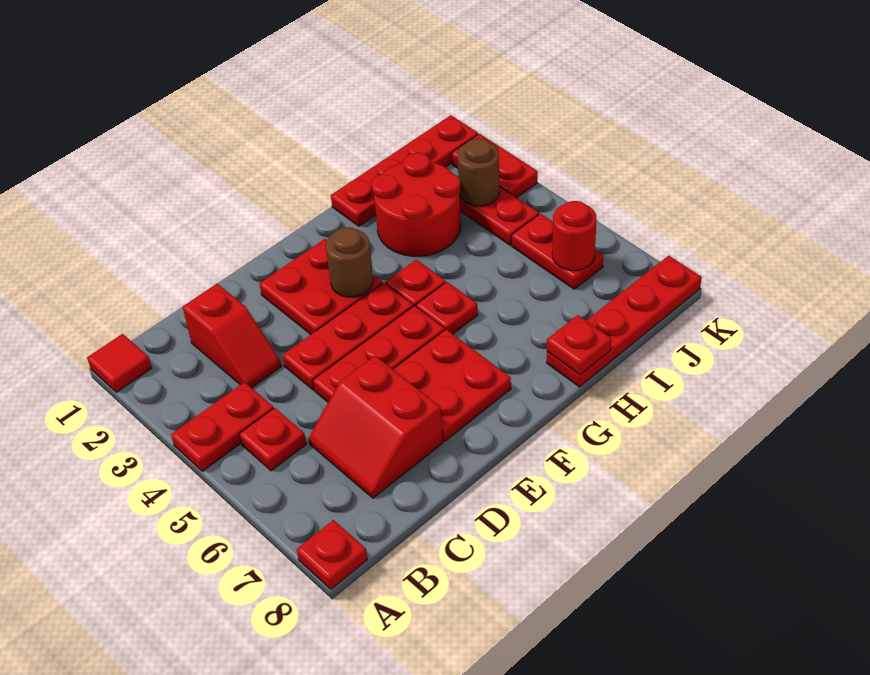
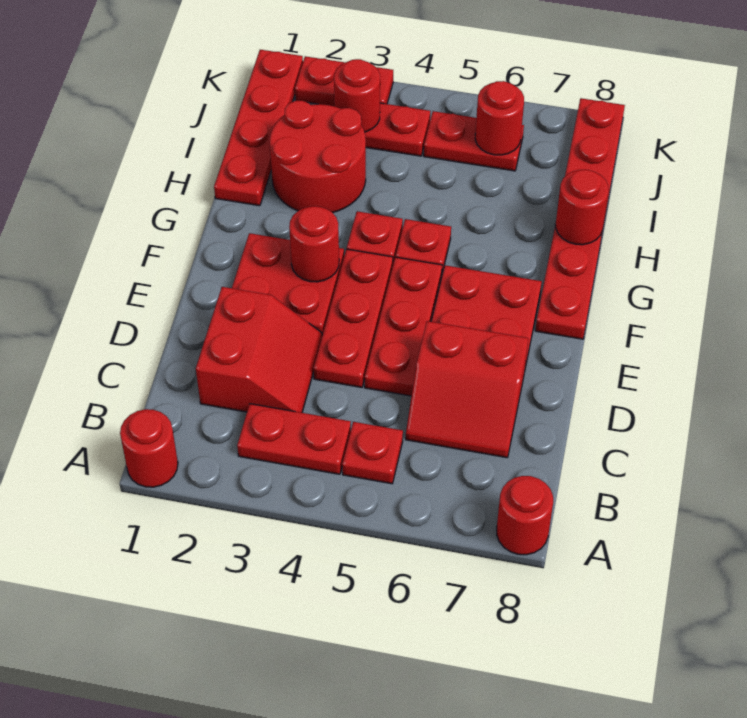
red tile A1 level 1 -> red round brick A1 level 1
red plate A4:B4 level 1 -> red plate B3:B4 level 1
red plate A8 level 1 -> red round brick A8 level 1
red slope C2:C3 level 1 top 2 -> red slope C2:D3 level 1 top 2
brown round brick F3 level 2 -> red round brick F3 level 2
red plate H8:K8 level 1 -> red plate F8:K8 level 1
red plate H8 level 2 -> red round brick H8 level 2
brown round brick J3 level 2 -> red round brick J3 level 2

